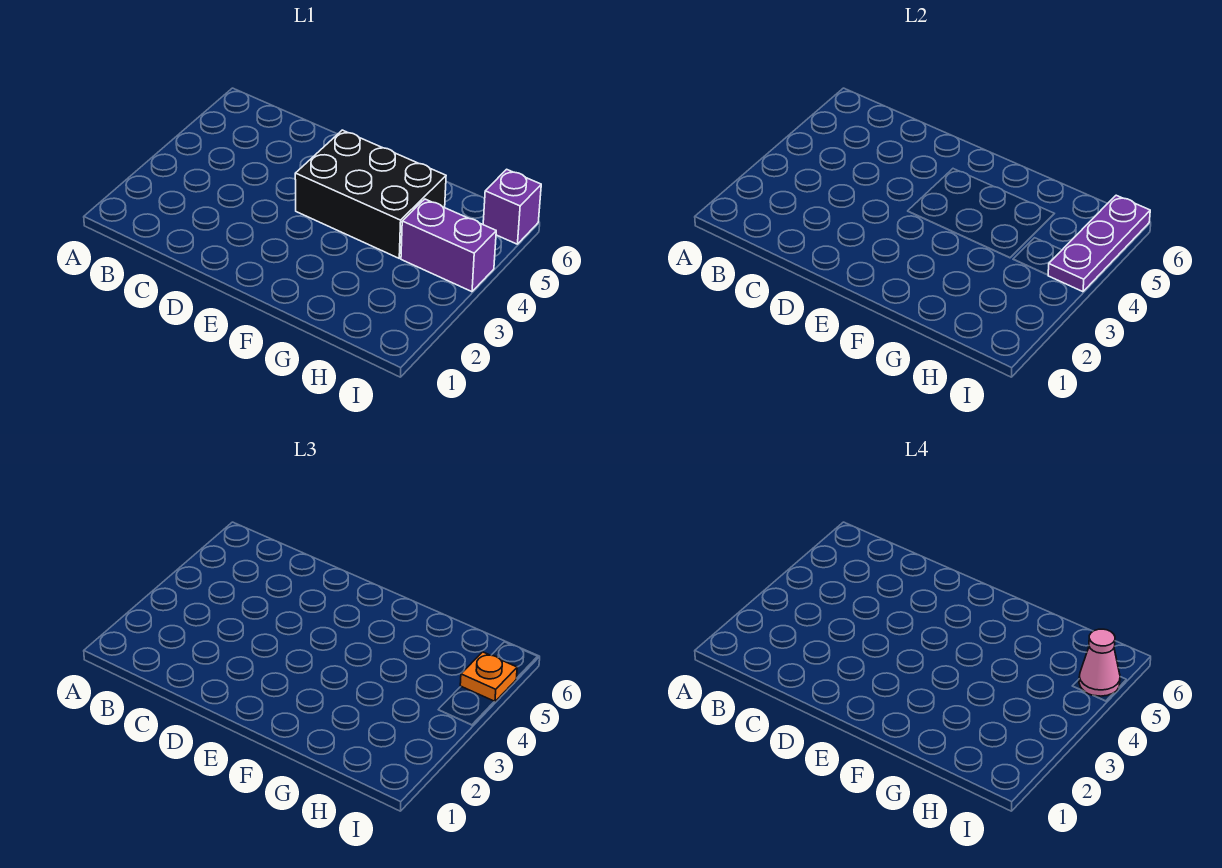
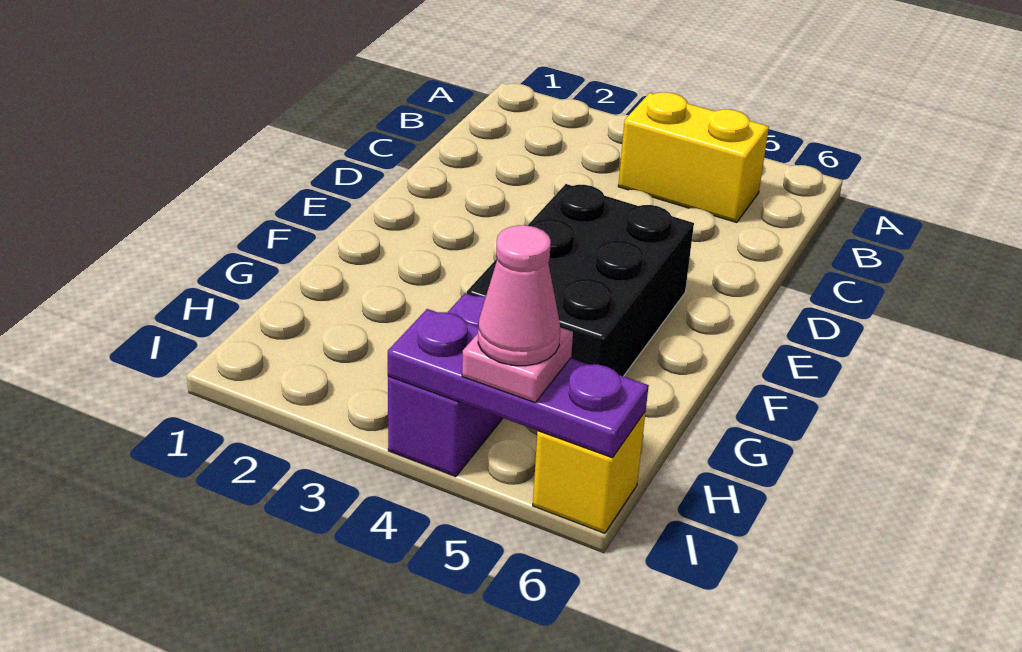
none -> yellow brick B4:B5 level 1
orange plate I5 level 3 -> pink plate I5 level 3
purple brick I6 level 1 -> yellow brick I6 level 1

